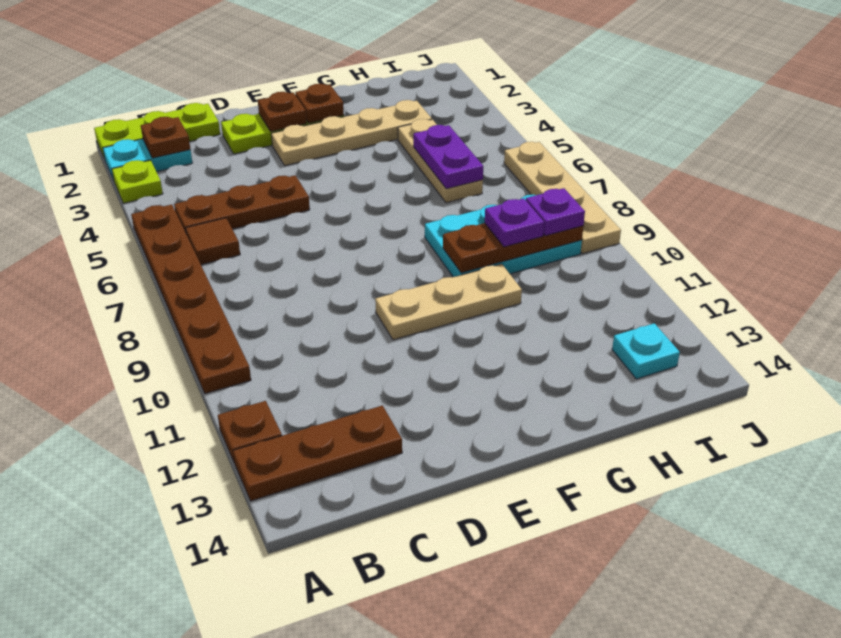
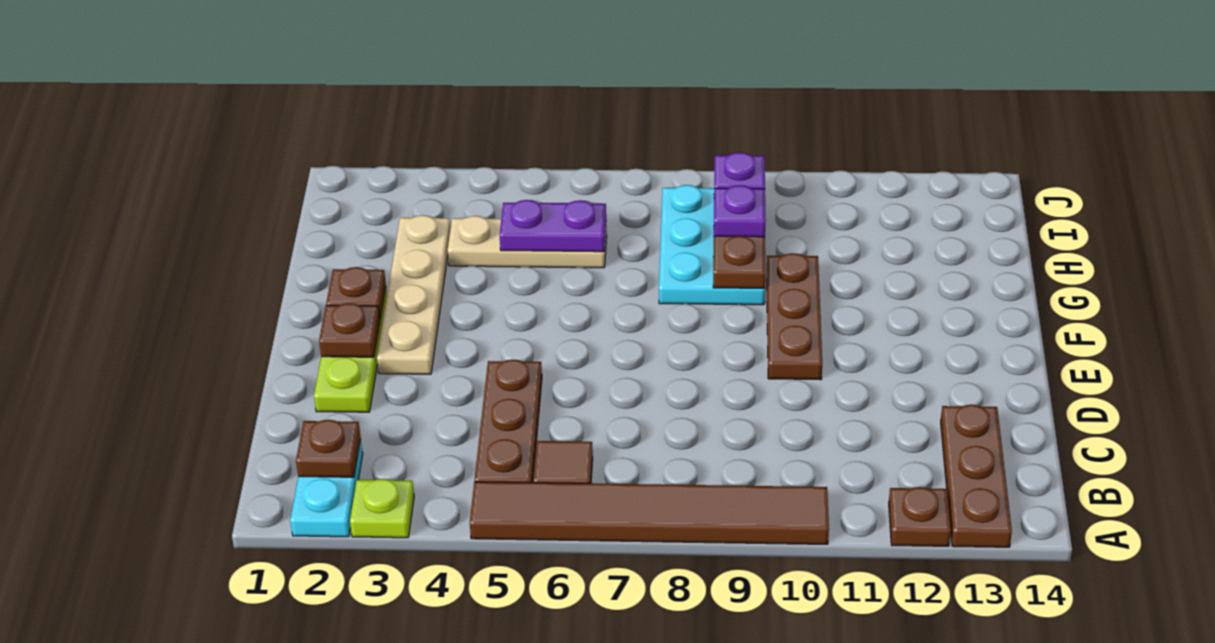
lime plate A1:C1 level 1 -> none
brown plate A5:A10 level 1 -> brown tile A5:A10 level 1
tan plate E10:G10 level 1 -> brown plate E10:G10 level 1
cyan plate I13 level 1 -> none
tan plate J6:J9 level 1 -> none

